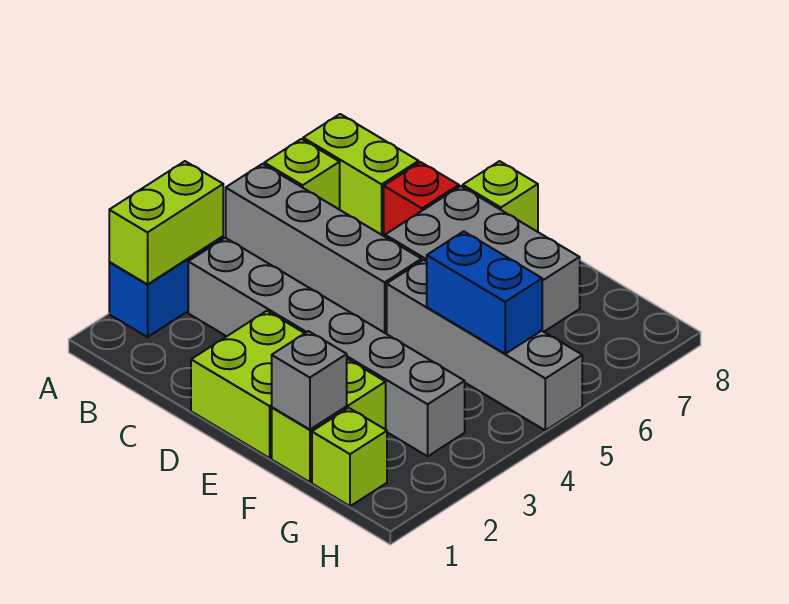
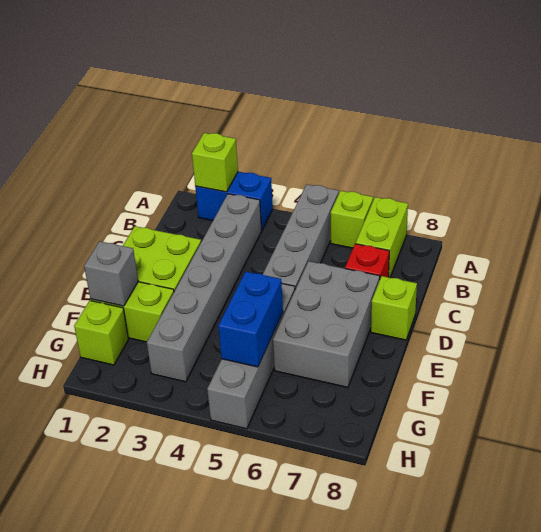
lime brick A2:A3 level 2 -> lime brick A2 level 2

